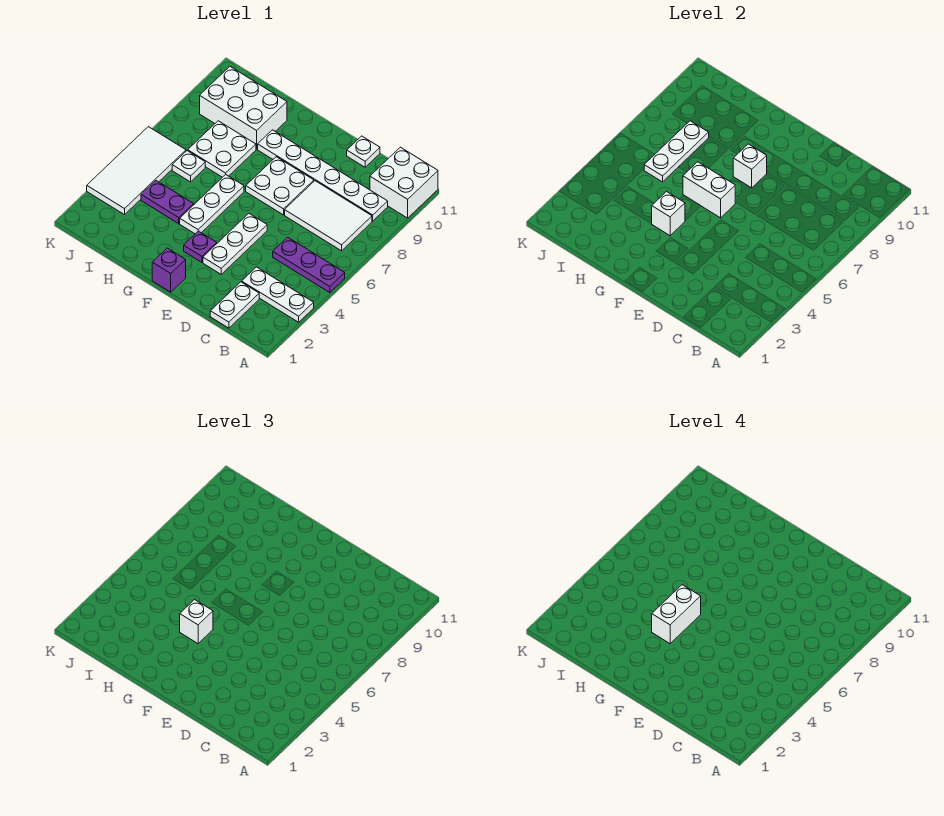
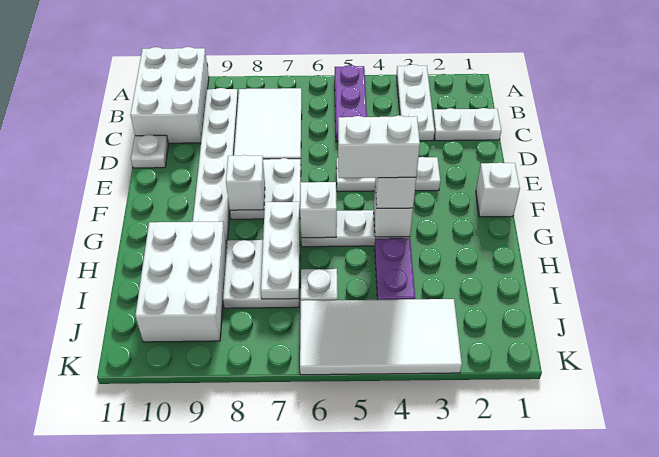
white brick A10:B11 level 1 -> white brick A10:C11 level 1
purple brick F1 level 1 -> white brick F1 level 1
purple plate F3 level 1 -> none
white brick F6:G6 level 2 -> white brick G6 level 2
white plate I6:I8 level 2 -> white plate G7:I7 level 2

